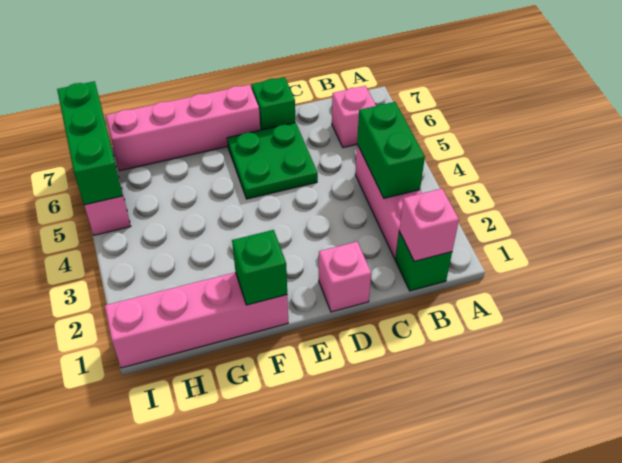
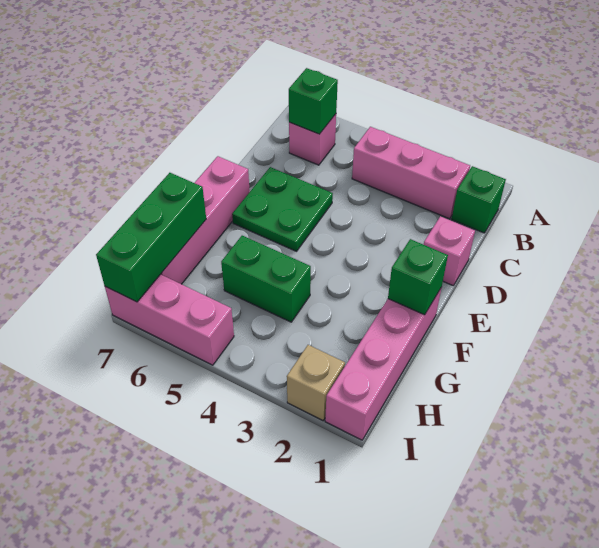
pink brick B1 level 2 -> none
green brick B3:B4 level 2 -> green brick G4:G5 level 1
green brick D7 level 1 -> green brick B6 level 2
none -> tan brick I2 level 1
green brick I5:I7 level 2 -> green brick G7:I7 level 2

